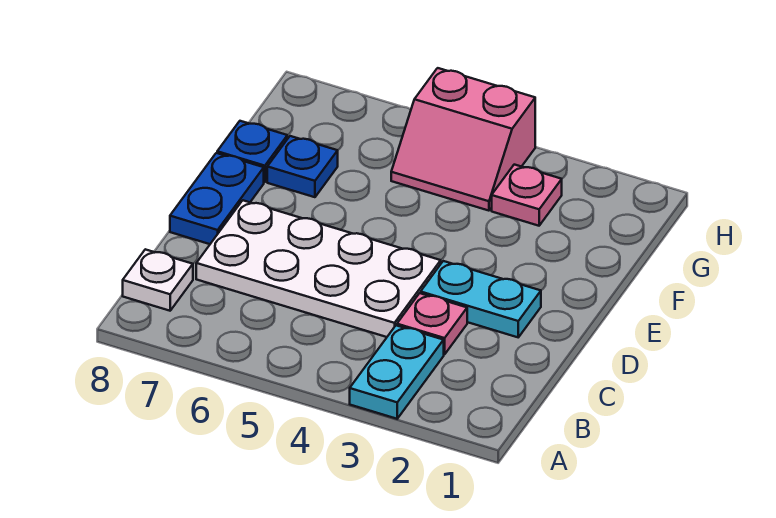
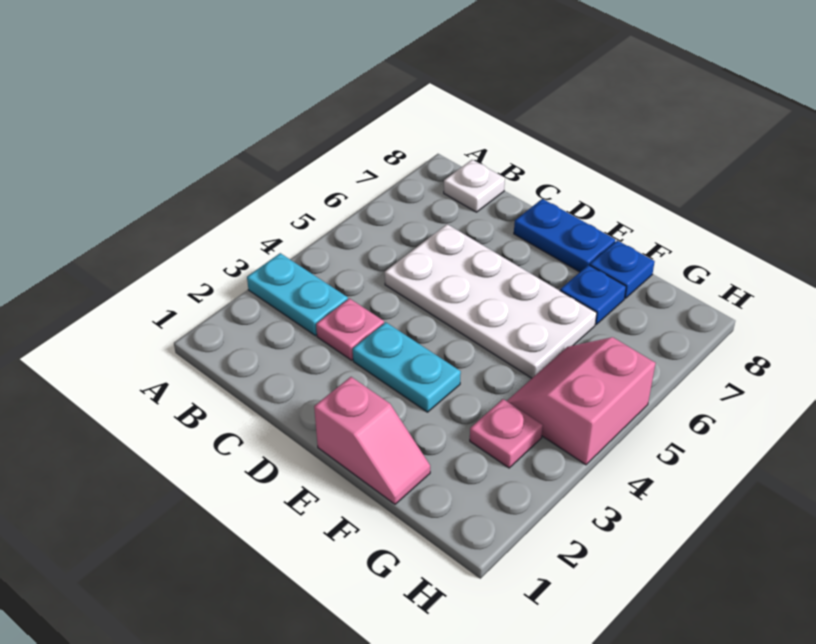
white plate C4:D7 level 1 -> white plate C5:F6 level 1
cyan plate D2:D3 level 1 -> cyan plate D3:E3 level 1
none -> pink slope E1:F1 level 1 top E

